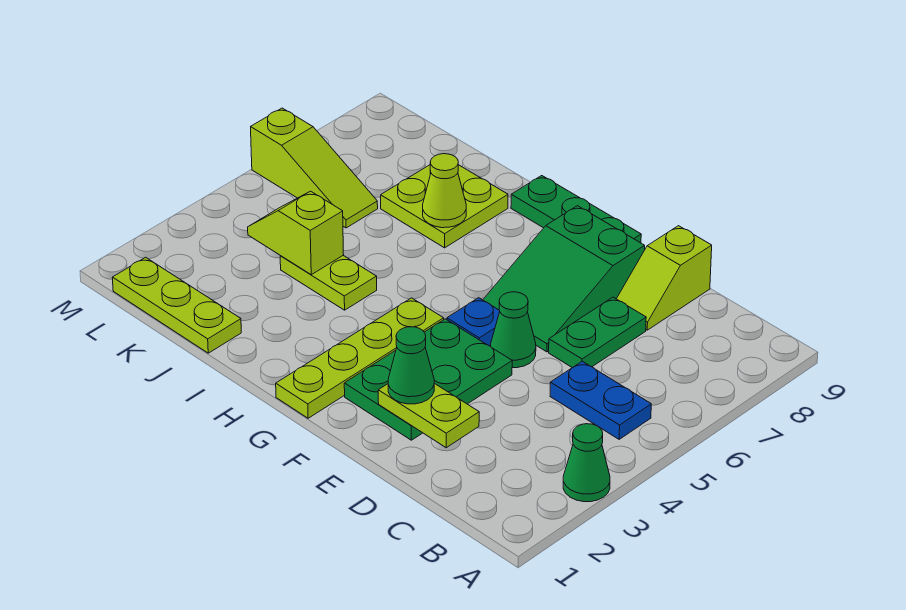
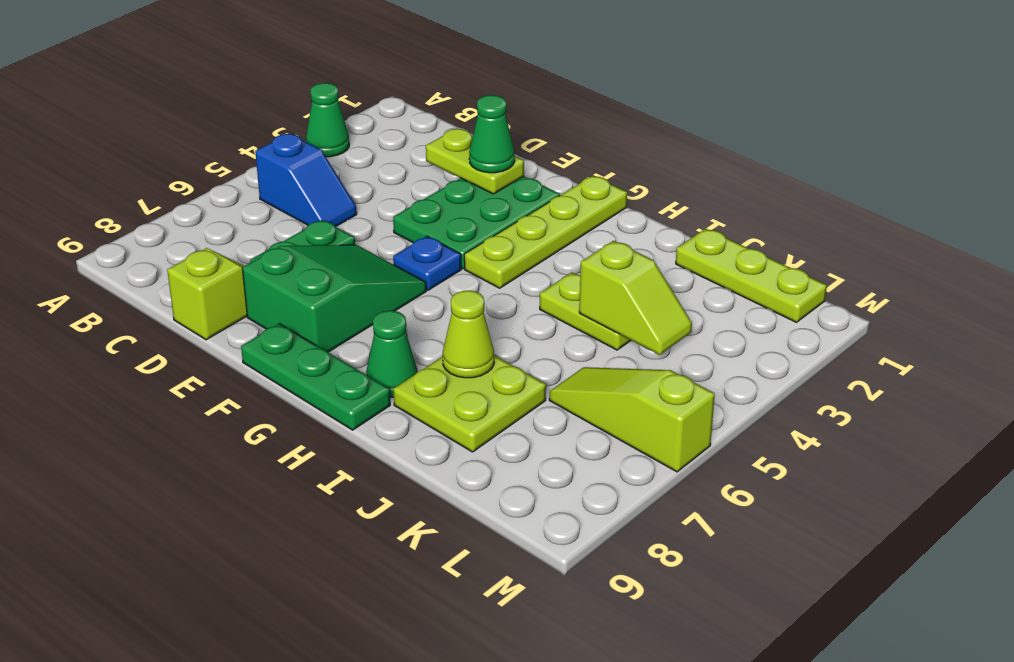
blue plate B5:C5 level 1 -> blue slope B5:C5 level 1 top B
green cone E5 level 1 -> green cone H8 level 1

